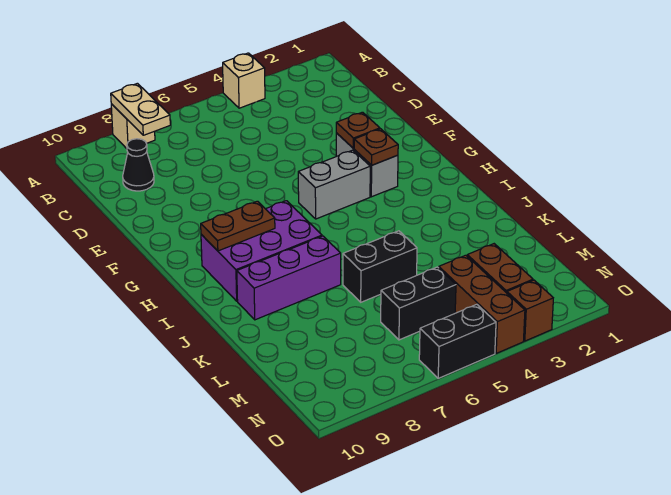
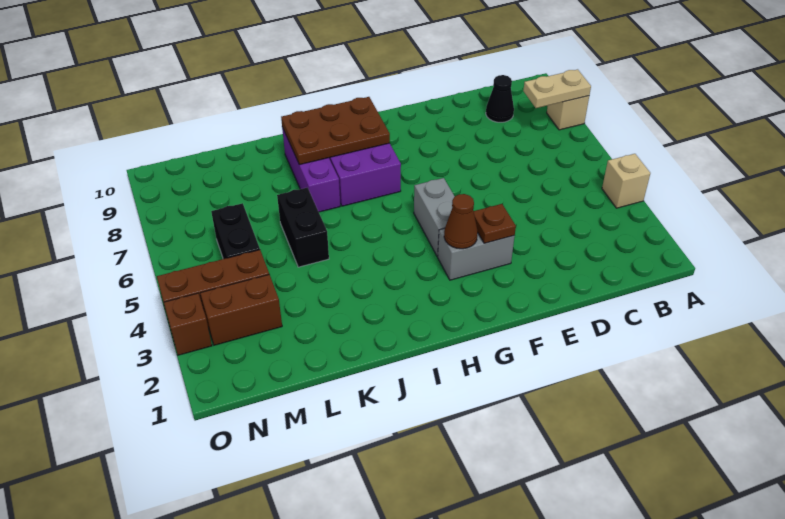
brown plate G3 level 2 -> brown cone G3 level 2
brown plate H8:H9 level 2 -> brown plate H8:J9 level 2
black brick O5:O6 level 1 -> none

